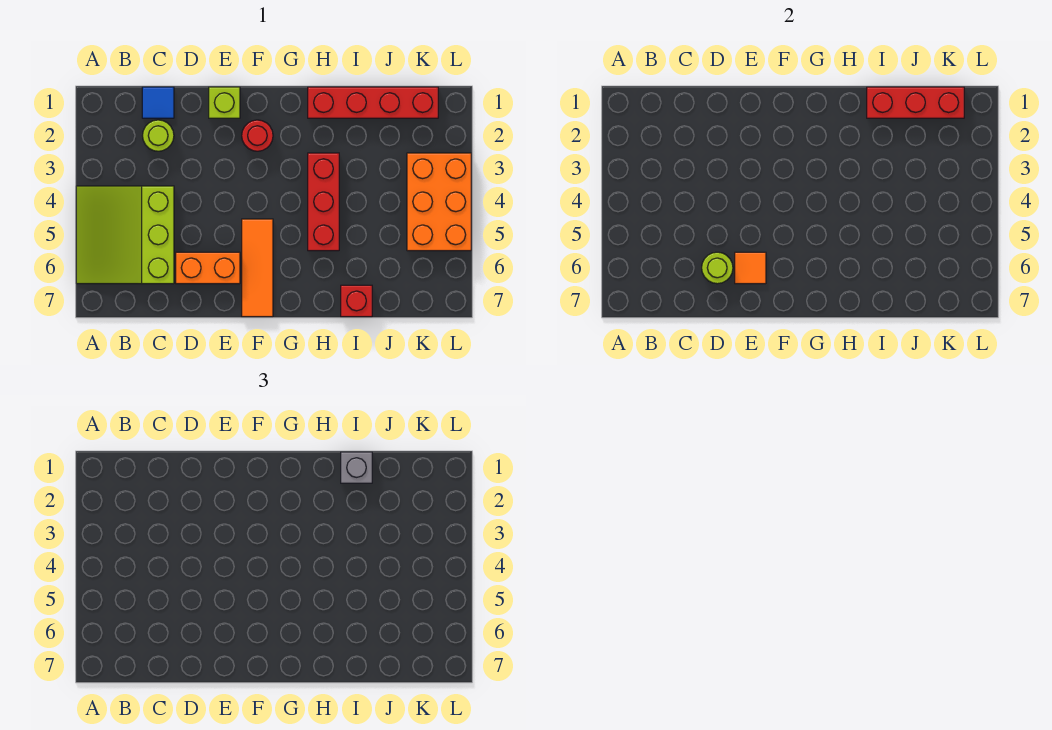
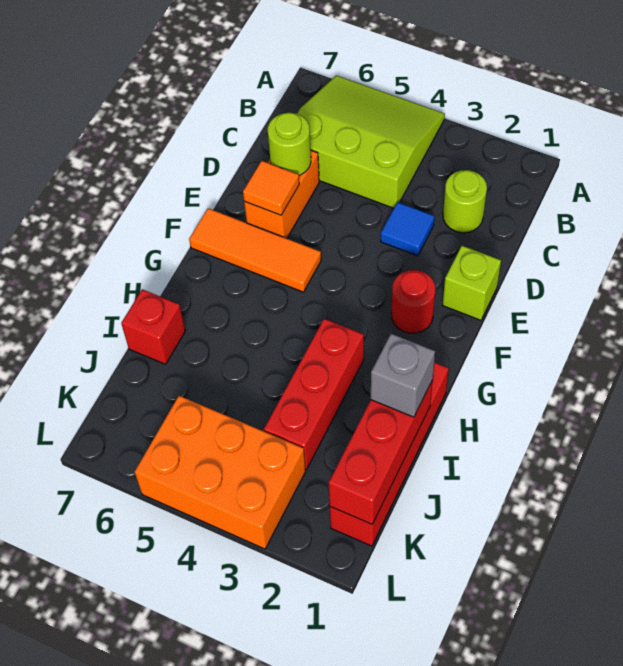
blue tile C1 level 1 -> blue tile D3 level 1
red brick H3:H5 level 1 -> red brick H3:J3 level 1

